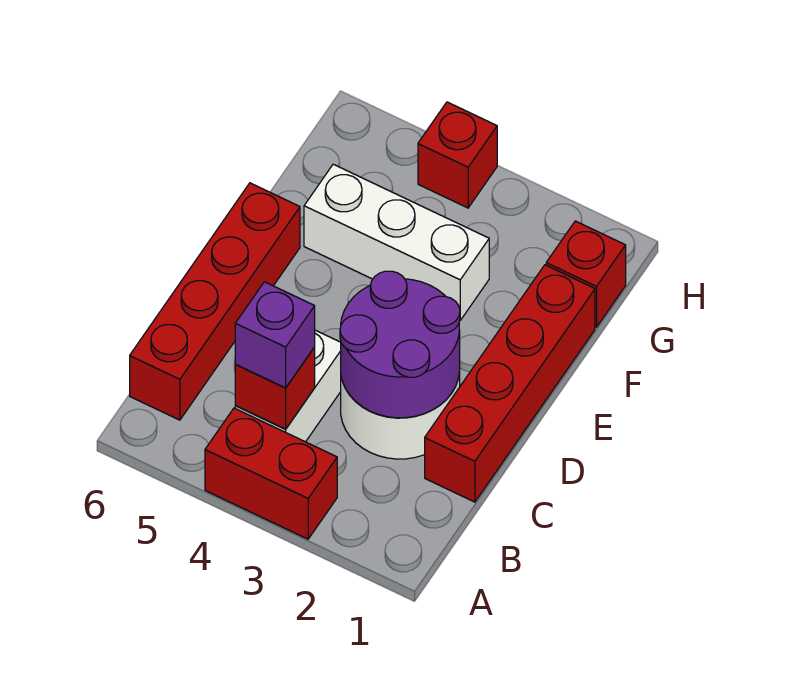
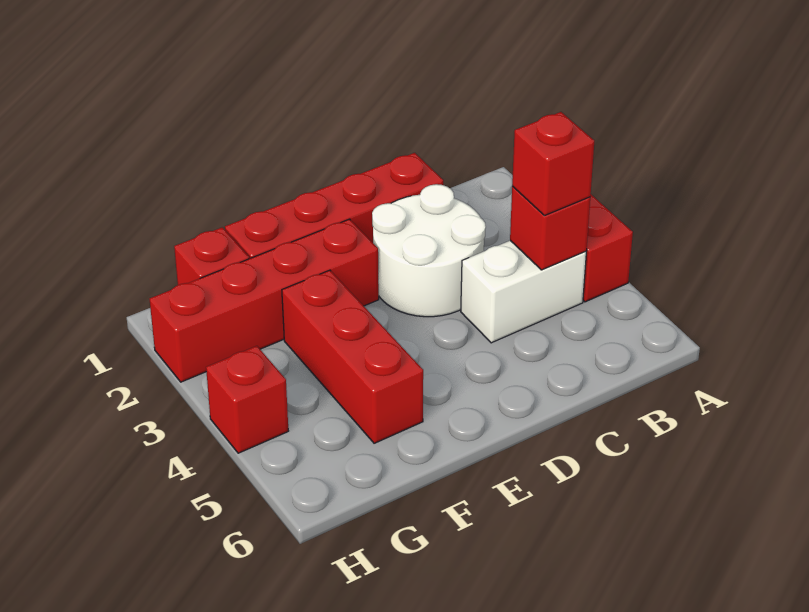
purple brick B4 level 3 -> red brick B4 level 3
red brick B6:E6 level 1 -> red brick E2:H2 level 1
purple round brick C2:D3 level 2 -> none
white brick F3:F5 level 1 -> red brick F3:F5 level 1

